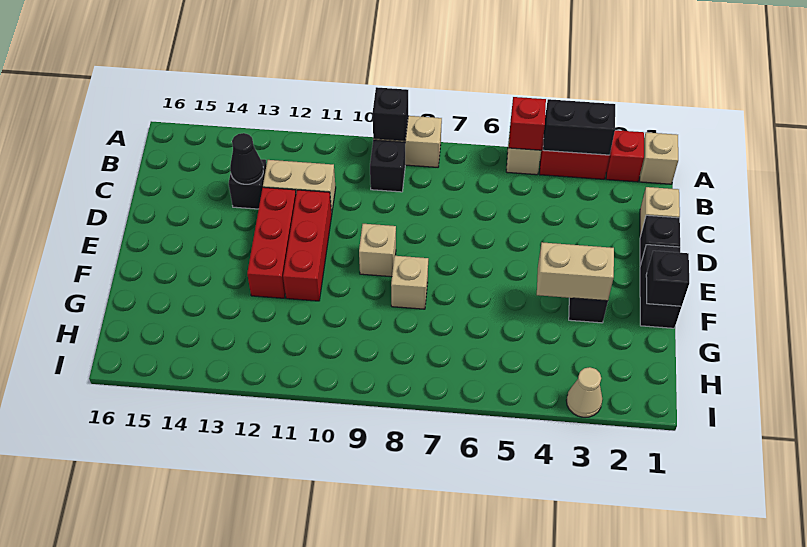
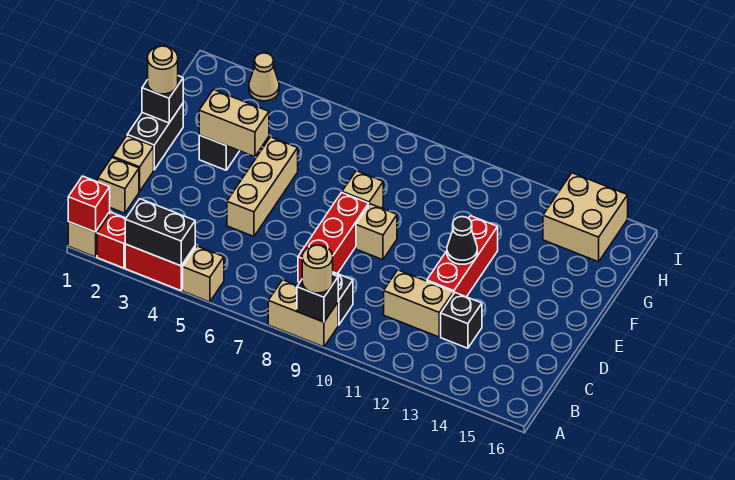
red brick A5 level 2 -> red brick A1 level 2
none -> tan round brick A9 level 3
black cone C13 level 2 -> black cone E12 level 2
black brick D1 level 1 -> tan brick D1 level 1
none -> tan brick D5:F5 level 1
red brick D11:F11 level 1 -> red brick C8:E8 level 1
none -> tan round brick F1 level 3
none -> tan brick H14:I15 level 1

